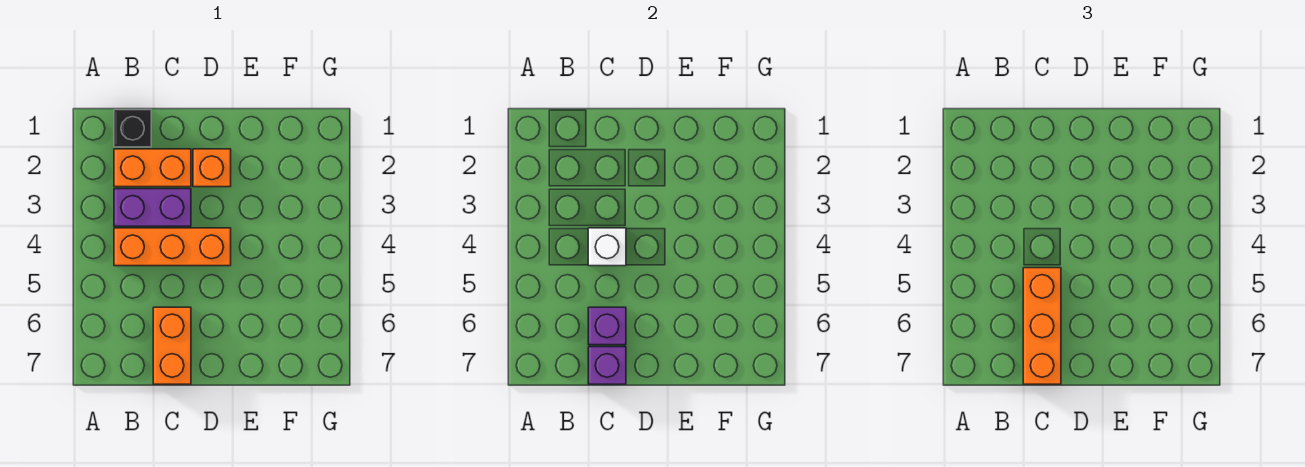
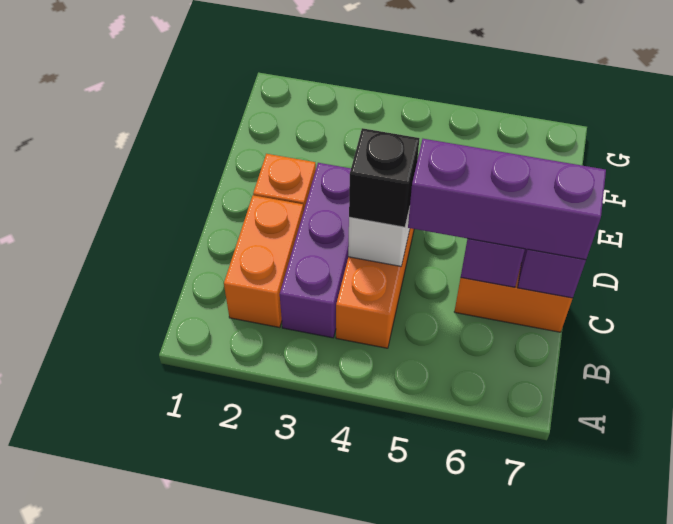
black brick B1 level 1 -> black brick C4 level 3
purple brick B3:C3 level 1 -> purple brick B3:D3 level 1
orange brick C5:C7 level 3 -> purple brick C5:C7 level 3

